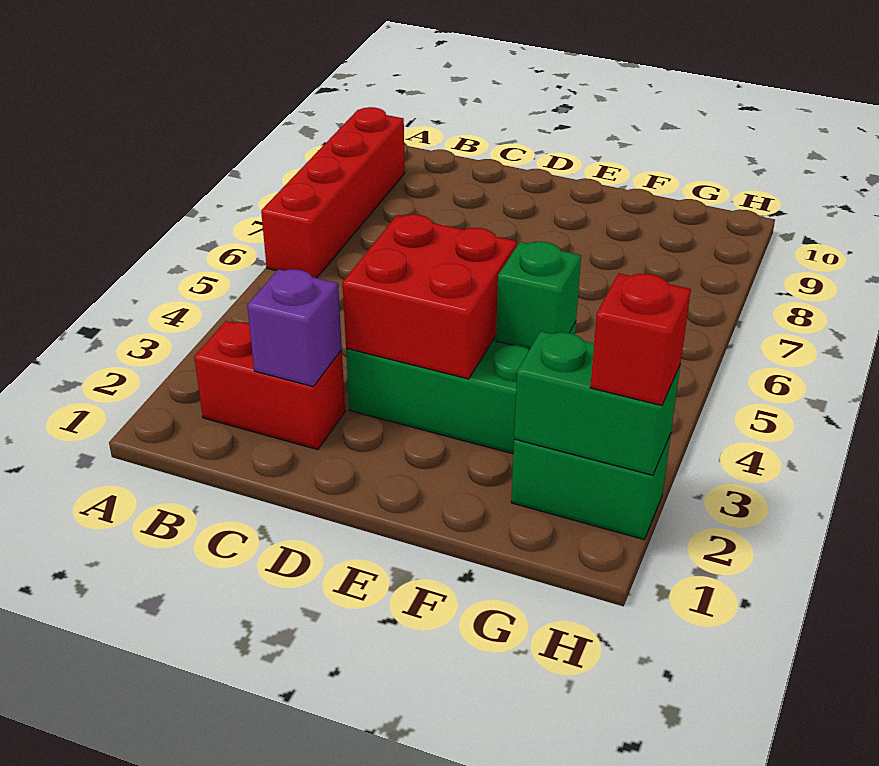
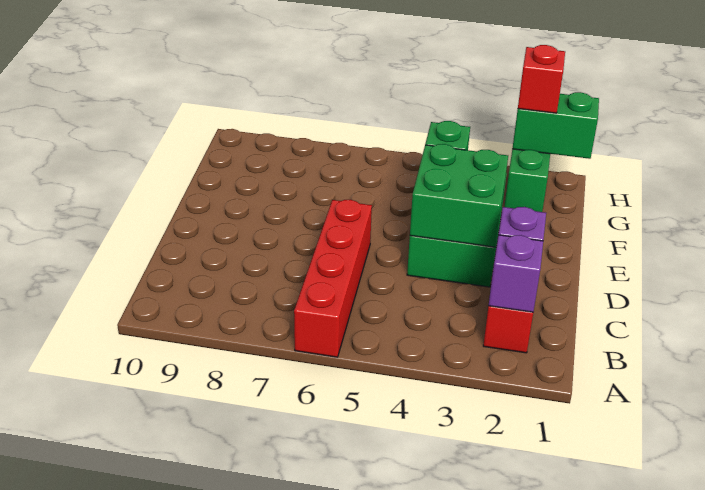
red brick A6:A9 level 1 -> red brick A6:D6 level 1
none -> purple brick B2 level 2
red brick D3:E4 level 2 -> green brick D3:E4 level 2
green brick G2:H2 level 2 -> green brick H1:H2 level 2

